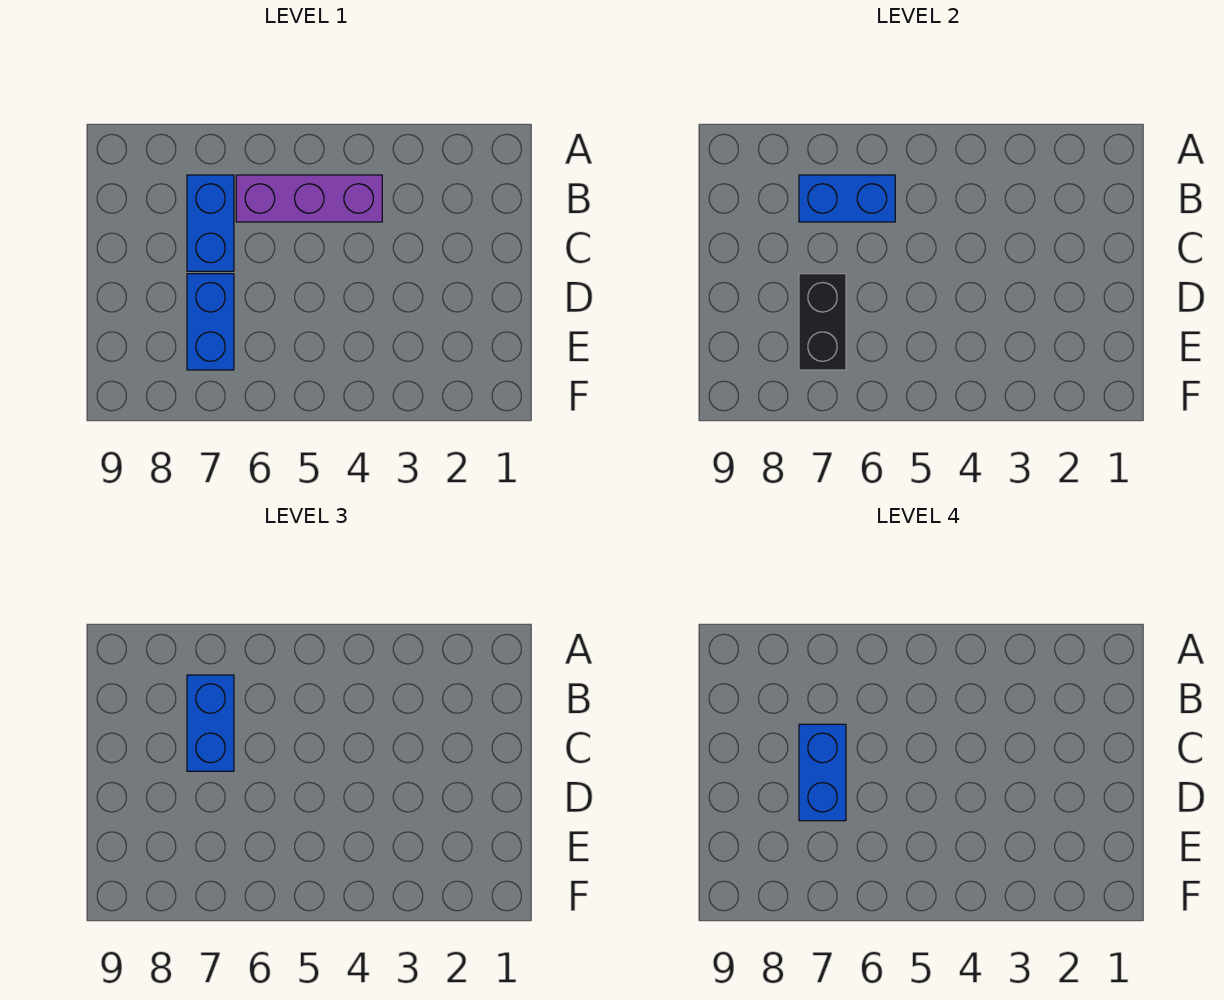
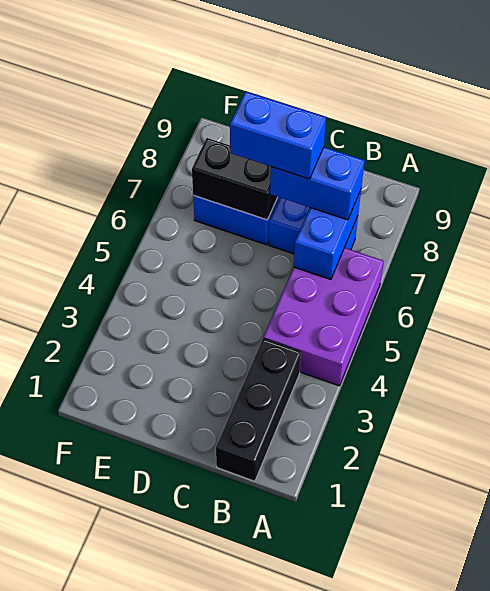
none -> black brick B1:B3 level 1
purple brick B4:B6 level 1 -> purple brick A4:B6 level 1

